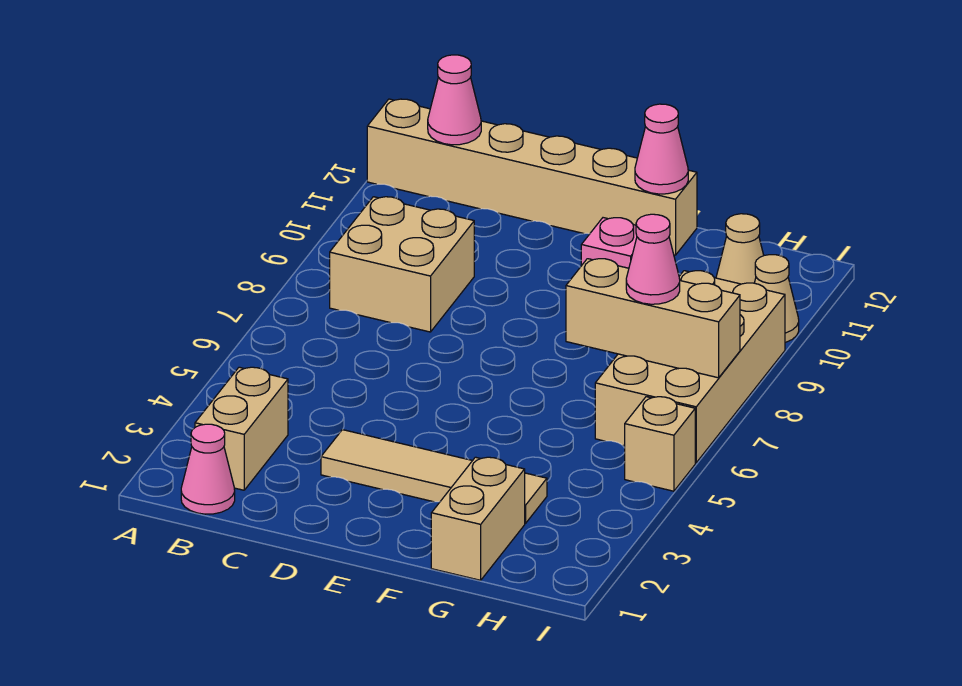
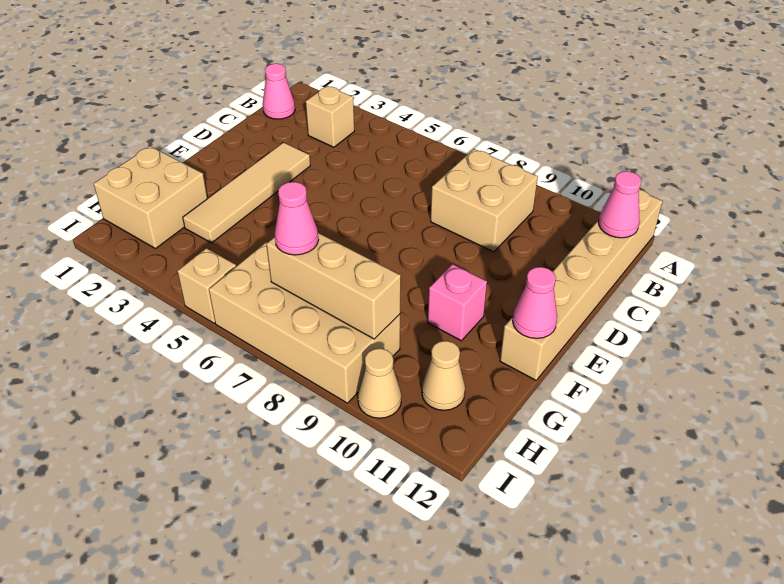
tan brick B2:B3 level 1 -> tan brick B3 level 1
tan brick G1:G2 level 1 -> tan brick G1:H2 level 1
tan brick G7:I7 level 2 -> tan brick H7:H9 level 2

